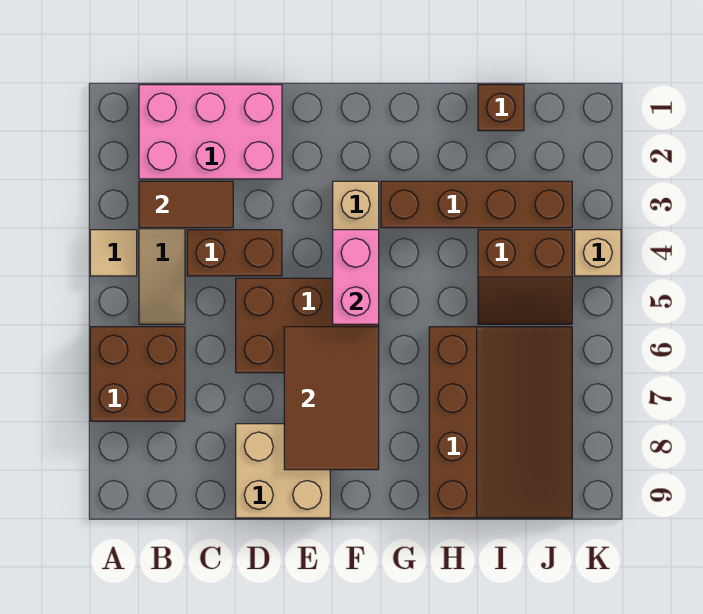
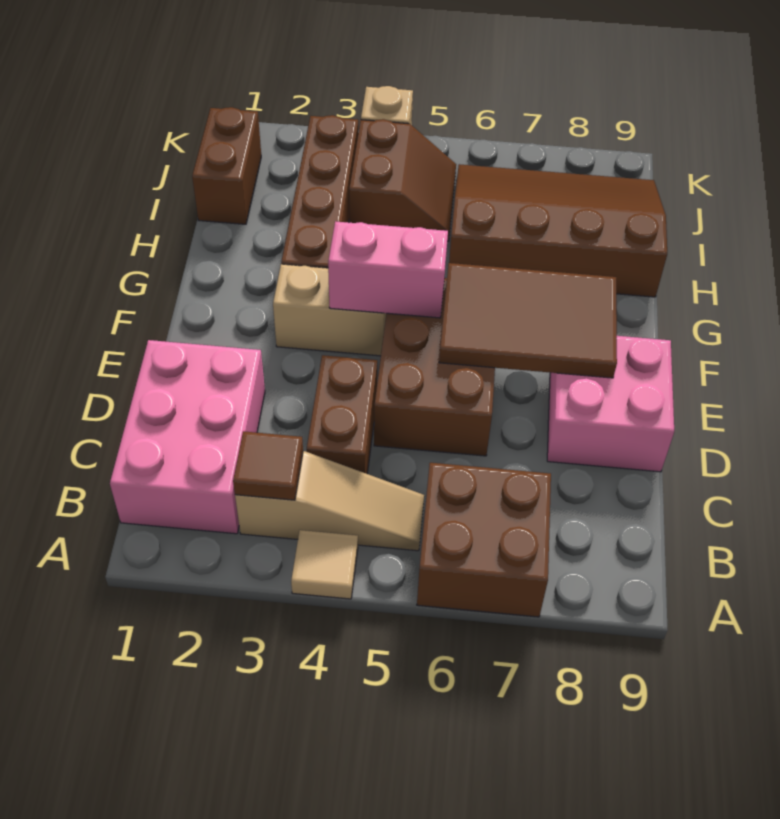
brown tile B3:C3 level 2 -> brown tile B3 level 2
tan brick D8:E9 level 1 -> pink brick D8:E9 level 1
brown brick I1 level 1 -> brown brick I1:J1 level 1

